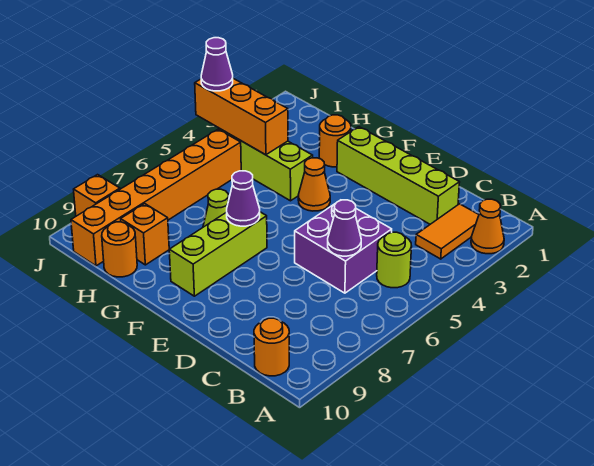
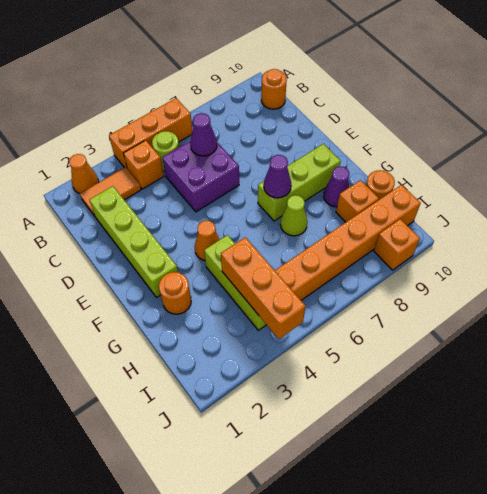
none -> orange brick A4:A6 level 1
none -> orange brick B4 level 1
purple cone J4 level 3 -> purple cone G9 level 1

